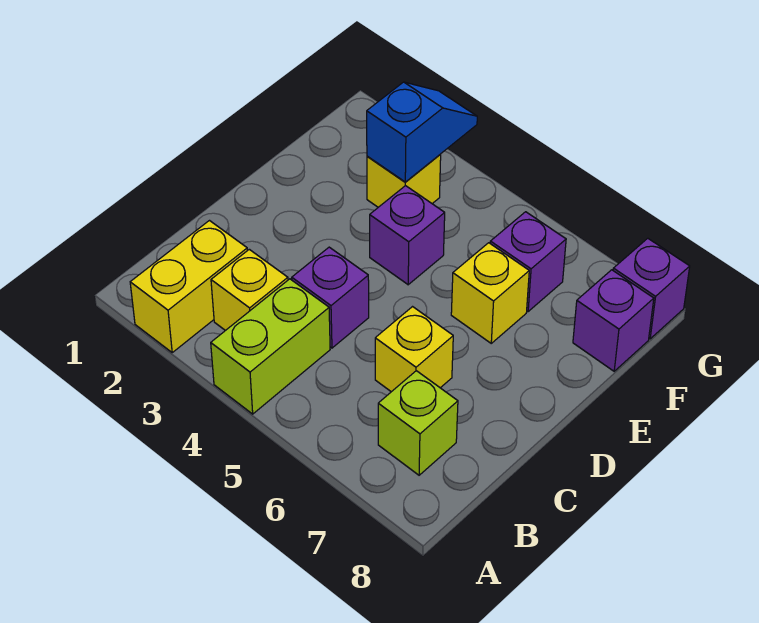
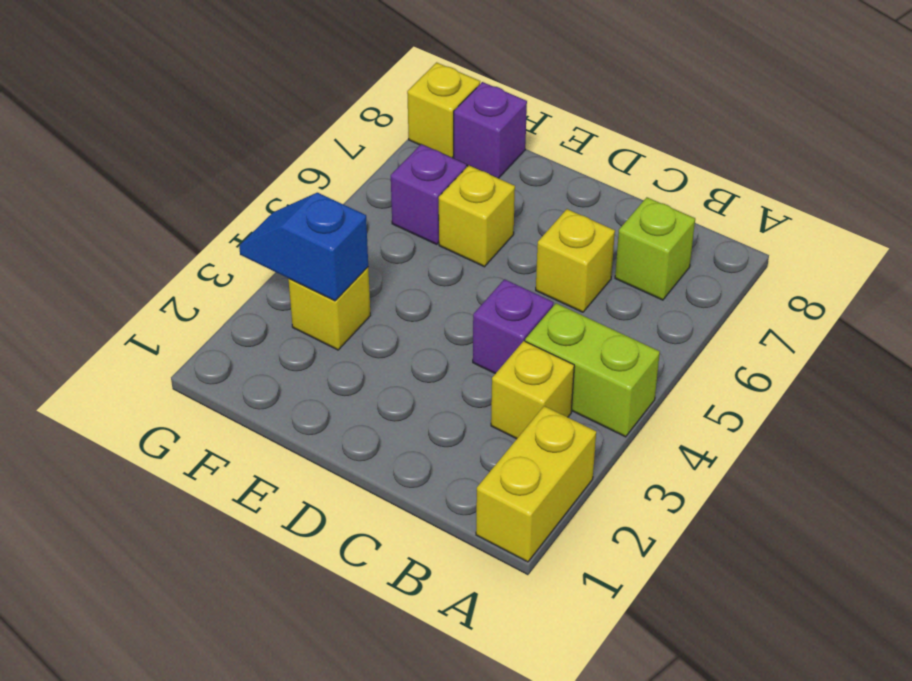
yellow brick A2:B2 level 1 -> yellow brick A1:A2 level 1
purple brick E4 level 1 -> none
purple brick G8 level 1 -> yellow brick G8 level 1

